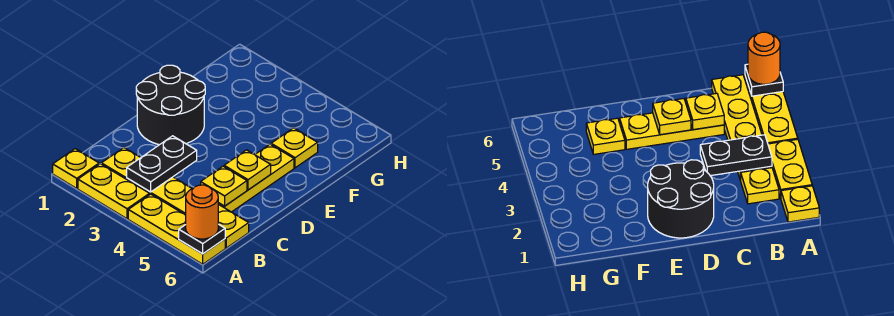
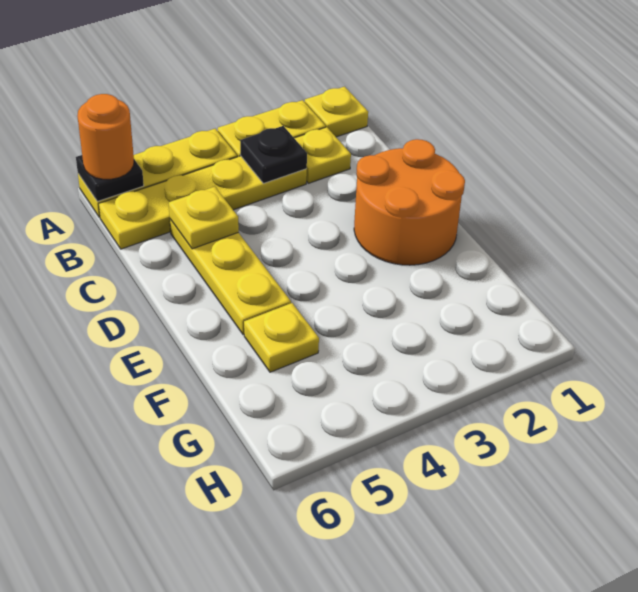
black plate B3:C3 level 2 -> black plate B3 level 2
black round brick D1:E2 level 1 -> orange round brick D1:E2 level 1
yellow plate D5 level 2 -> none

